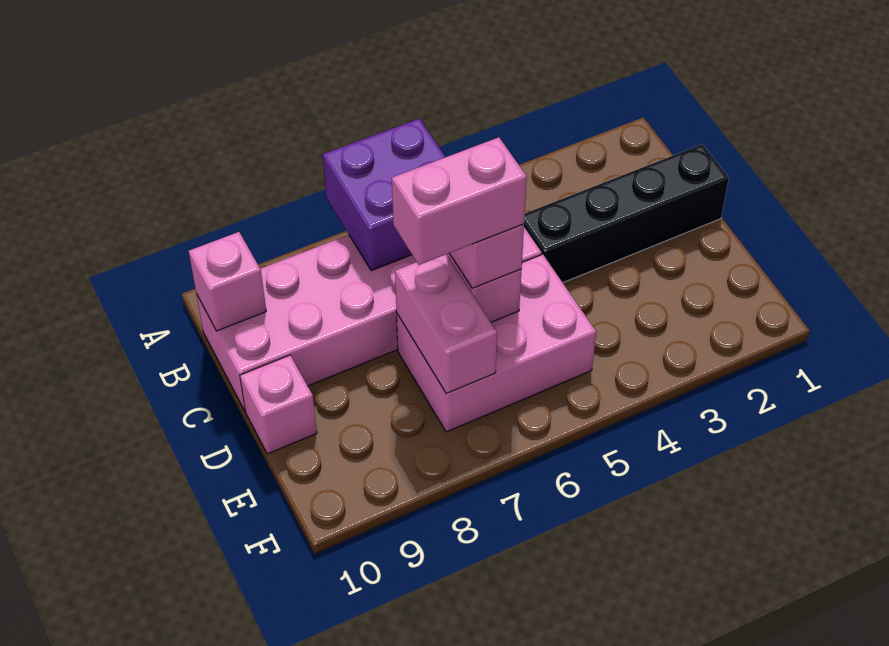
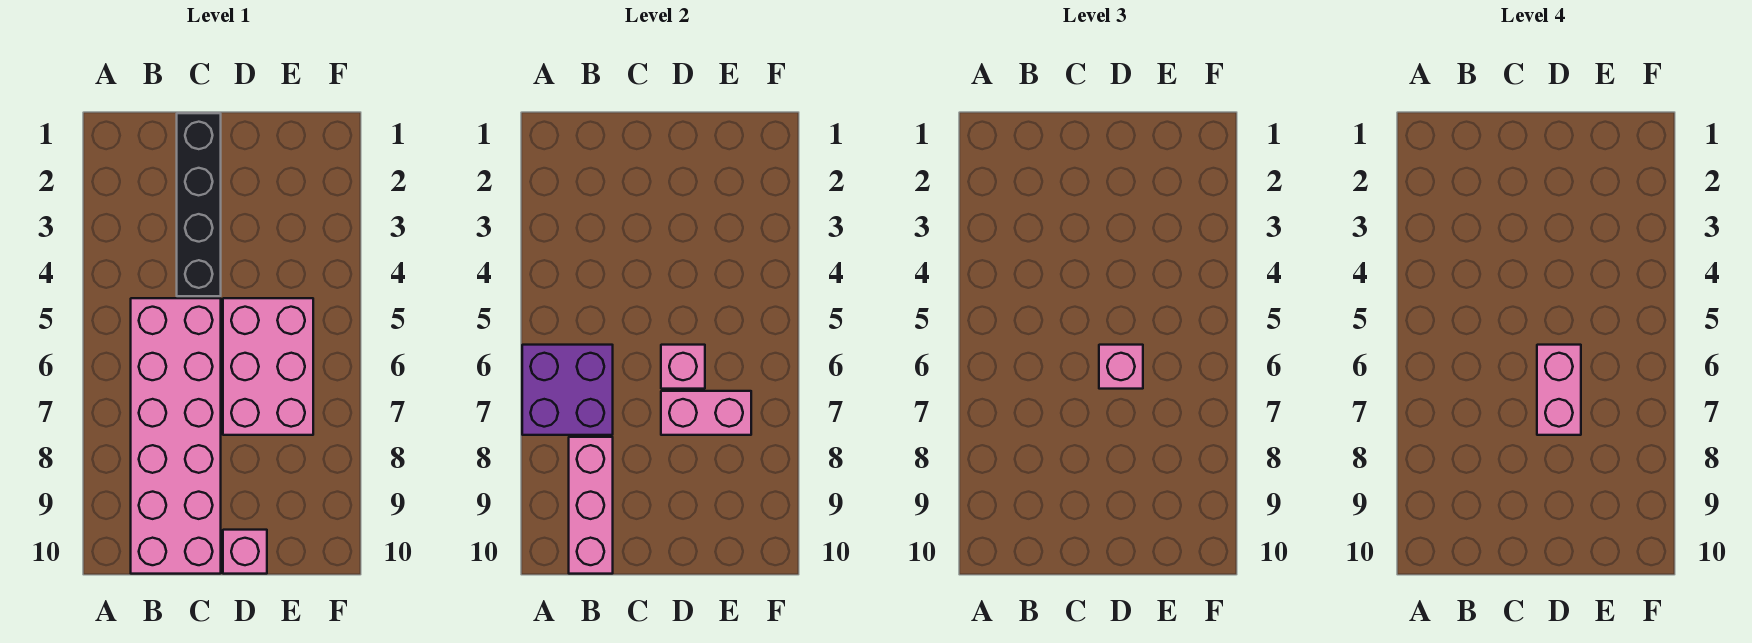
pink brick B10 level 2 -> pink brick B8:B10 level 2

